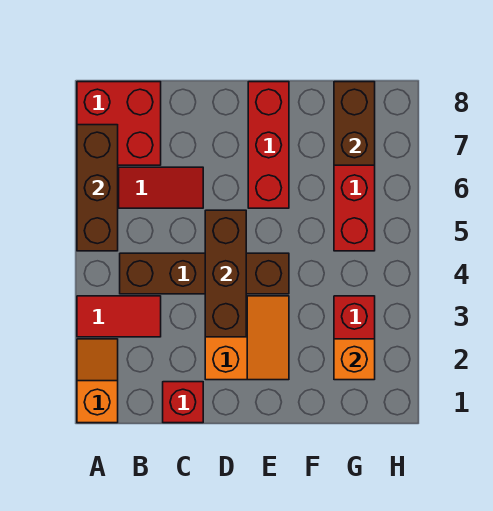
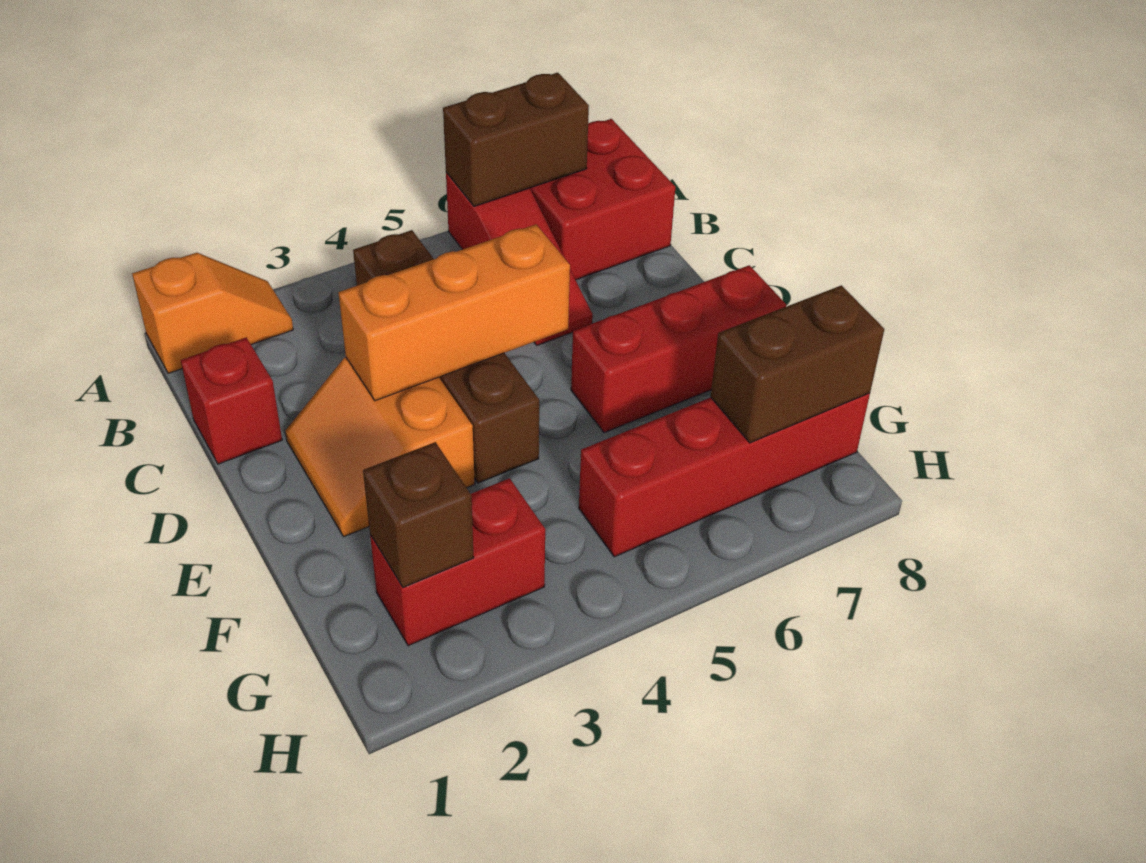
red tile A3:B3 level 1 -> none
brown brick A5:A7 level 2 -> brown brick A6:A7 level 2
orange slope D2:E3 level 1 top D -> orange slope D2:E3 level 1 top 3
brown brick D3:D5 level 2 -> orange brick D3:D5 level 2
orange brick G2 level 2 -> brown brick G2 level 2

